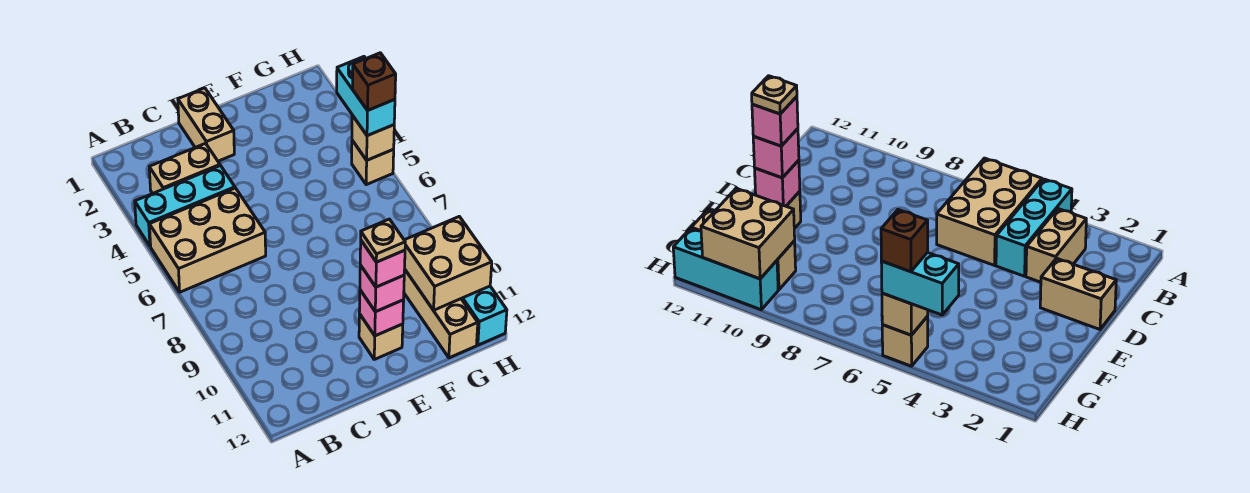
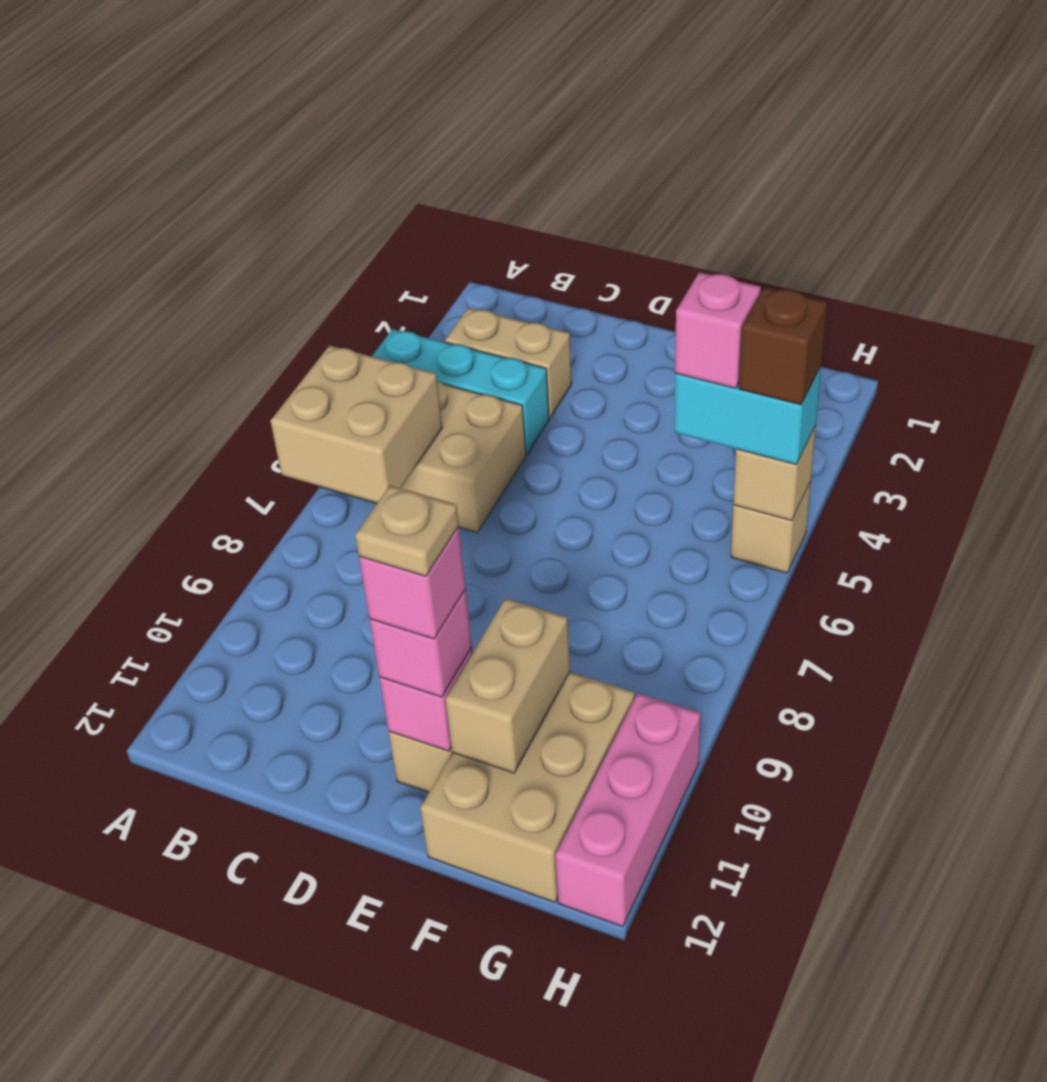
tan brick D1:D2 level 1 -> tan brick F10:F11 level 2
none -> pink brick G5 level 4
tan brick G10:G12 level 1 -> tan brick F10:G12 level 1
tan brick G10:H11 level 2 -> tan brick A6:B7 level 2
cyan brick H4:H5 level 3 -> cyan brick G5:H5 level 3
cyan brick H10:H12 level 1 -> pink brick H10:H12 level 1

